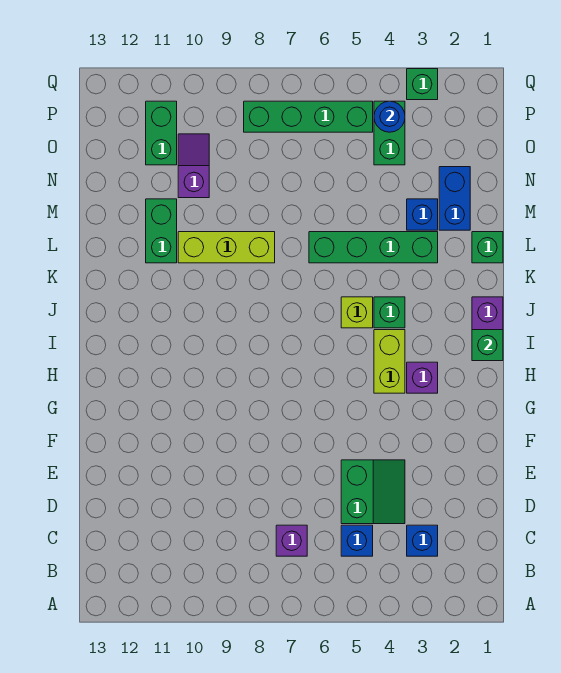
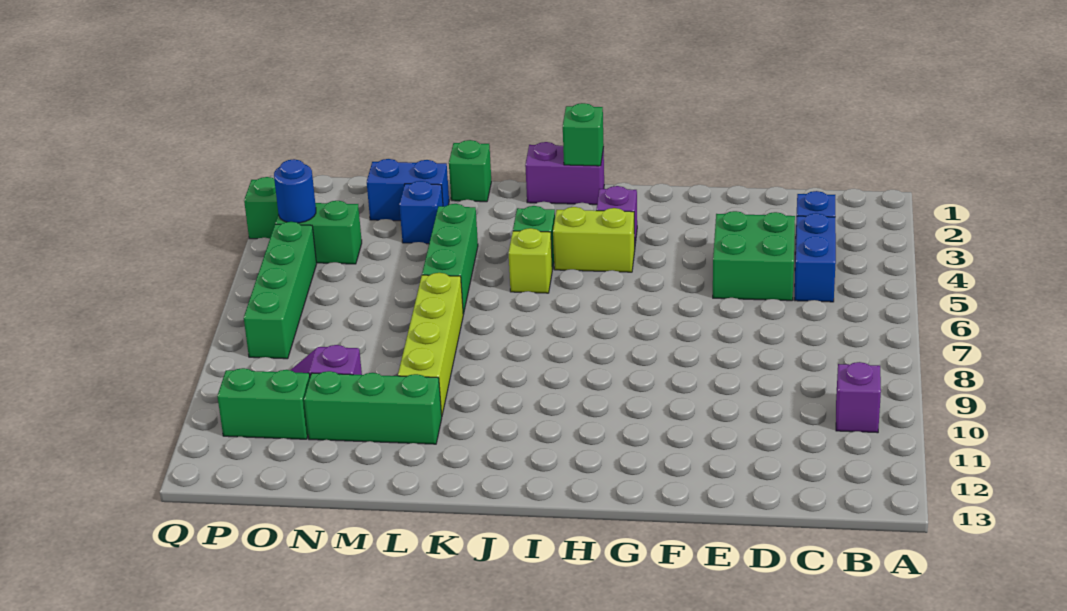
blue brick C5 level 1 -> blue brick C4:C5 level 1
purple brick C7 level 1 -> purple brick B10 level 1
green slope D4:E5 level 1 top 5 -> green brick D4:E5 level 1
green brick L3:L6 level 1 -> green brick L4:L6 level 1
lime brick L8:L10 level 1 -> lime brick L7:L10 level 1
green brick L11:M11 level 1 -> green brick L11:N11 level 1

